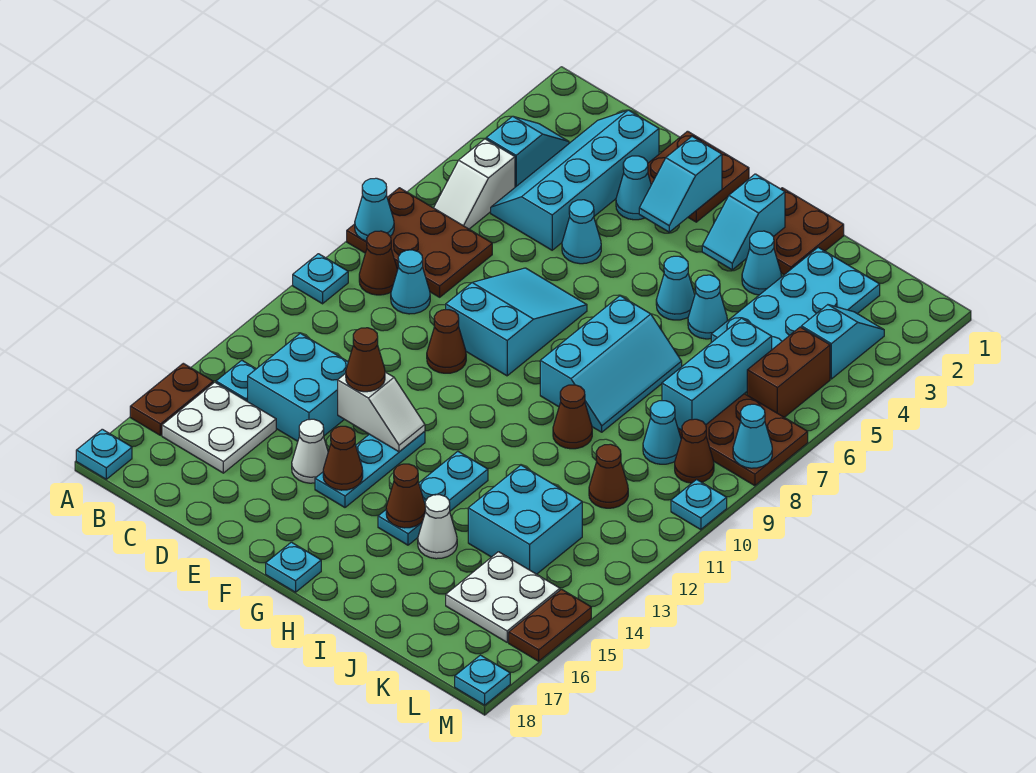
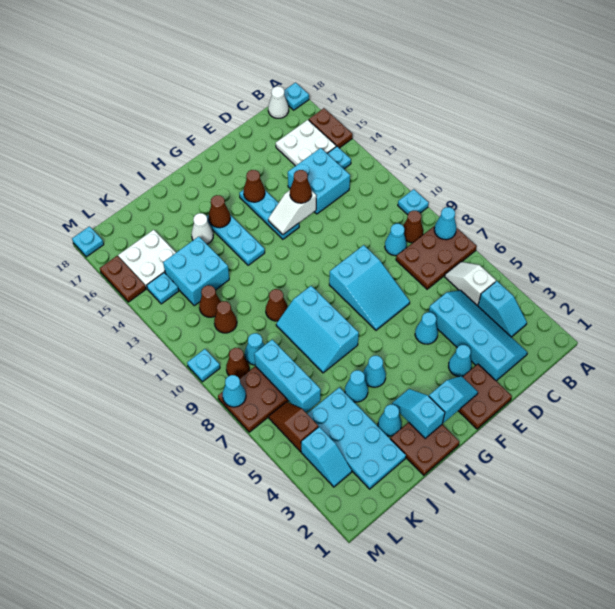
brown cone E10 level 1 -> brown cone K12 level 1
white cone E15 level 1 -> white cone B18 level 1
cyan slope F2:F3 level 2 top 2 -> cyan slope F2:G2 level 2 top G
cyan plate G18 level 1 -> cyan plate L14 level 1
brown brick L5:L6 level 1 -> brown slope L5:L6 level 1 top 5

